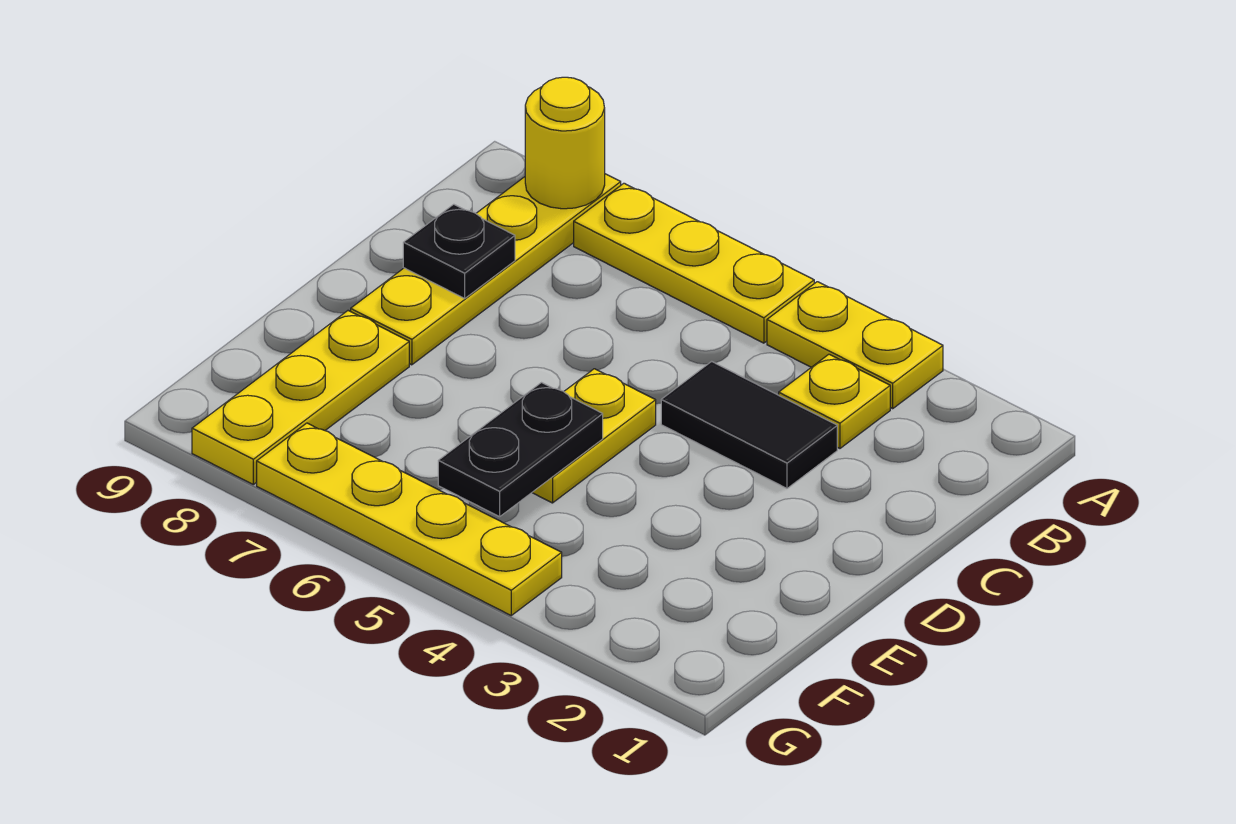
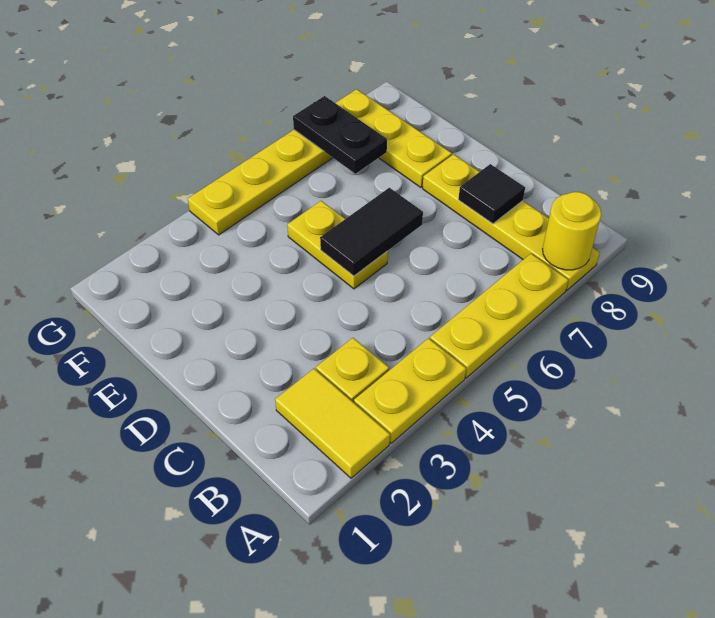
none -> yellow tile A2:B2 level 1
black tile C3:C4 level 1 -> black tile D5:D6 level 2
black plate C8 level 2 -> black tile C8 level 2
black plate E5:F5 level 2 -> black plate F7:G7 level 2

